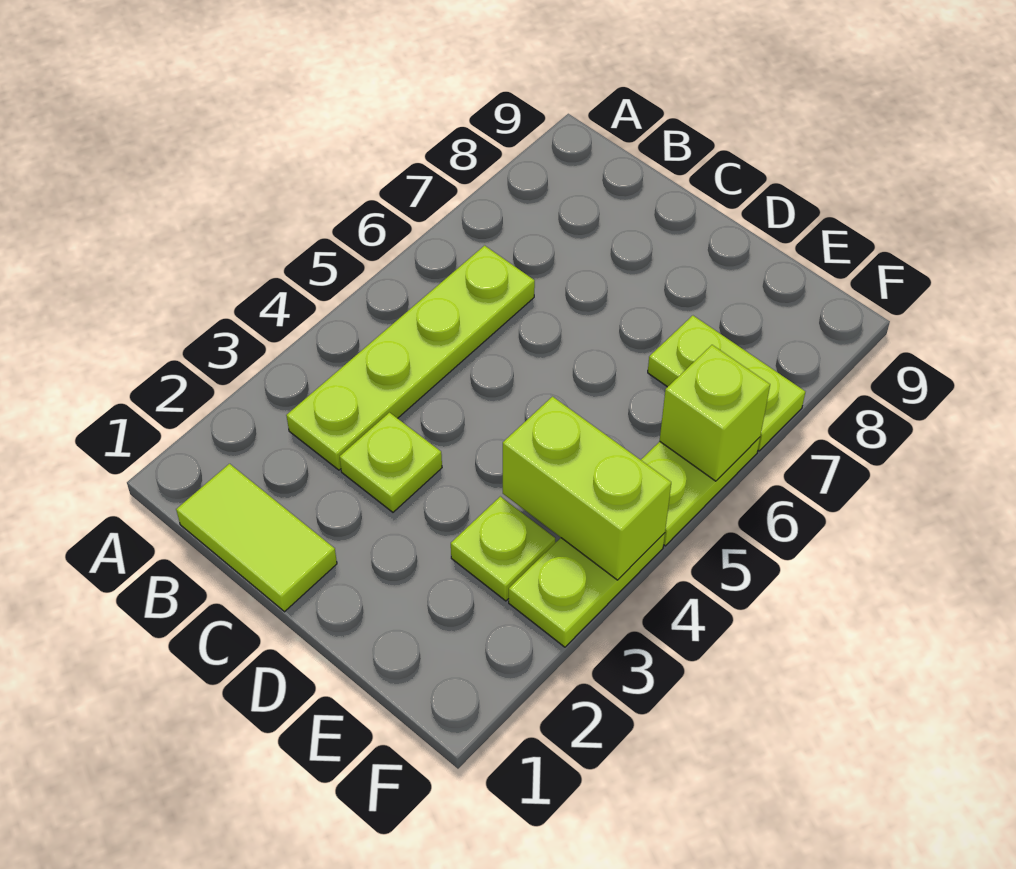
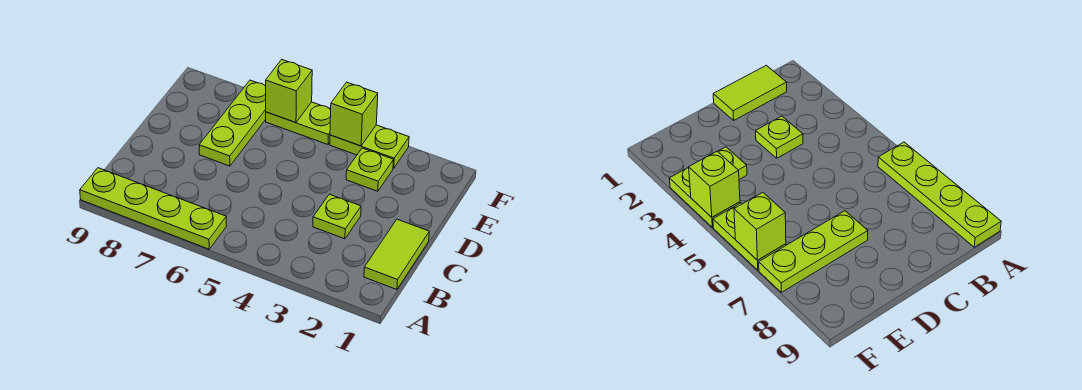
lime plate B3:B6 level 1 -> lime plate A6:A9 level 1
lime brick E4:F4 level 2 -> lime brick F4 level 2
lime plate E7:F7 level 1 -> lime plate D7:F7 level 1

